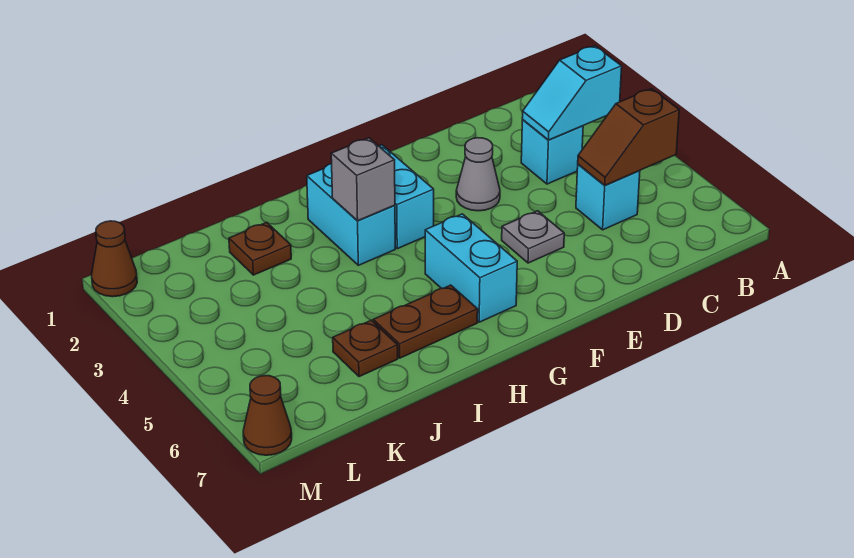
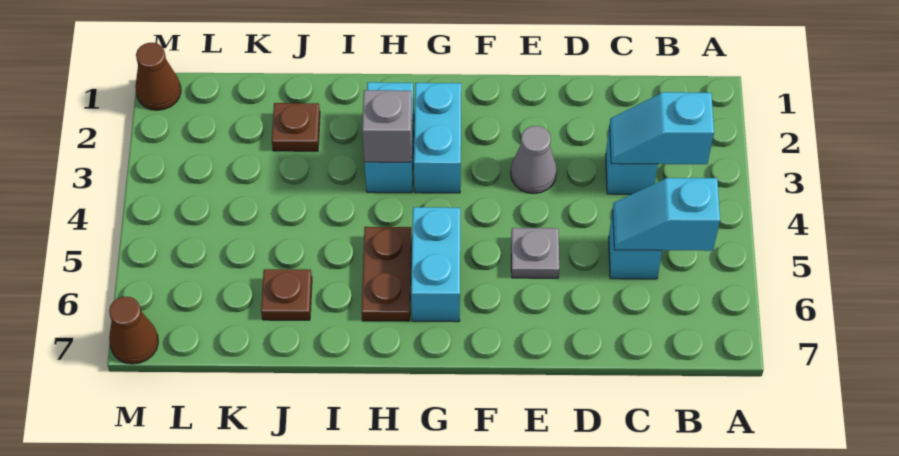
brown slope B5:C5 level 2 top B -> cyan slope B5:C5 level 2 top B
brown plate H6:I6 level 1 -> brown plate H5:H6 level 1

